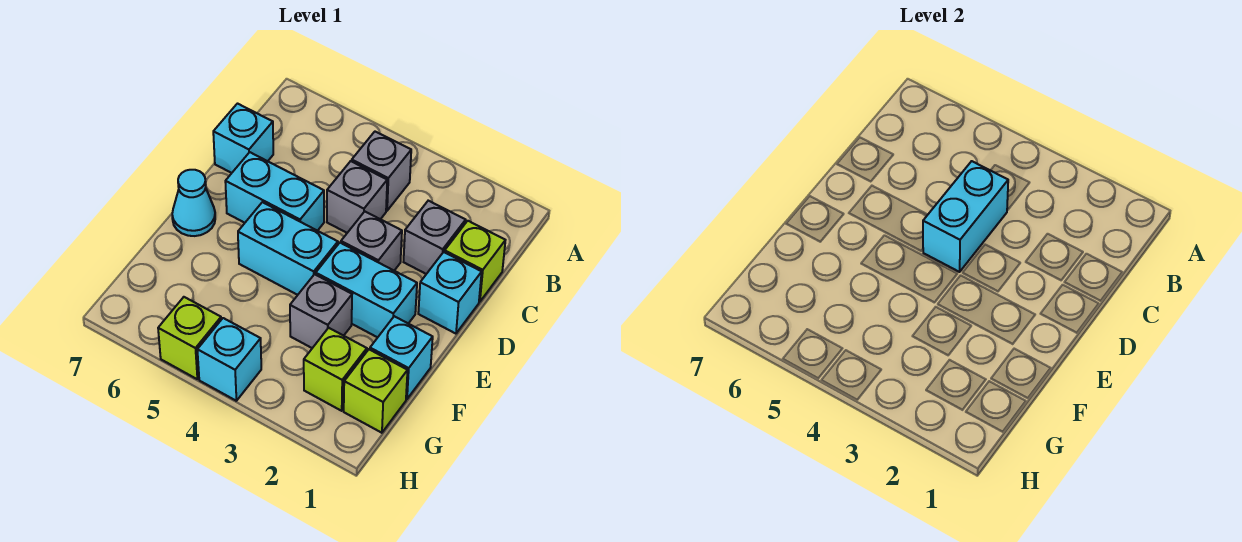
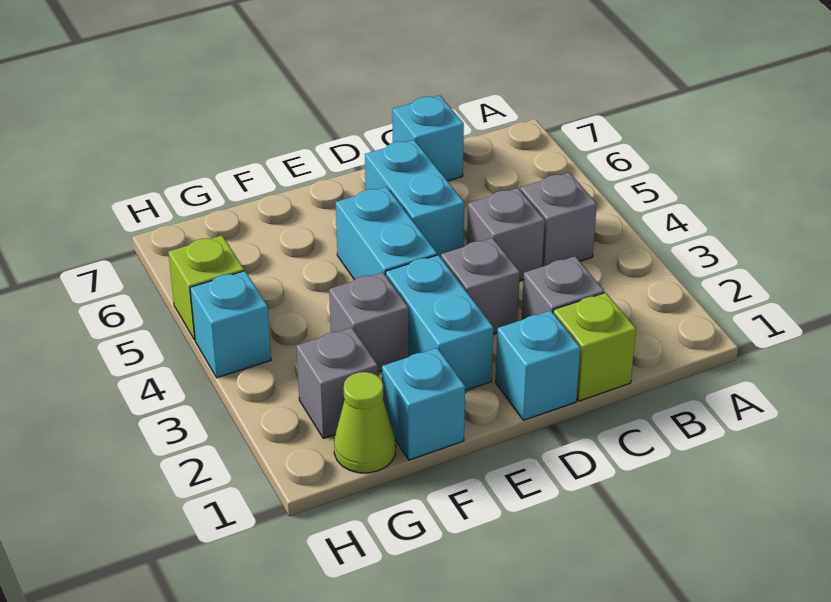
cyan brick C4:D4 level 2 -> none
cyan cone E7 level 1 -> none
lime brick G1 level 1 -> lime cone G1 level 1
lime brick G2 level 1 -> grey brick G2 level 1

